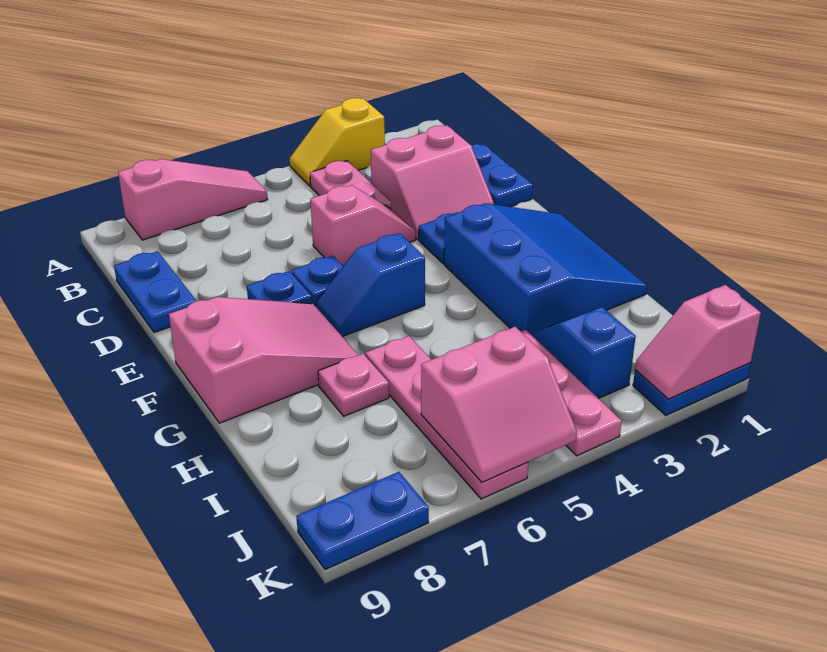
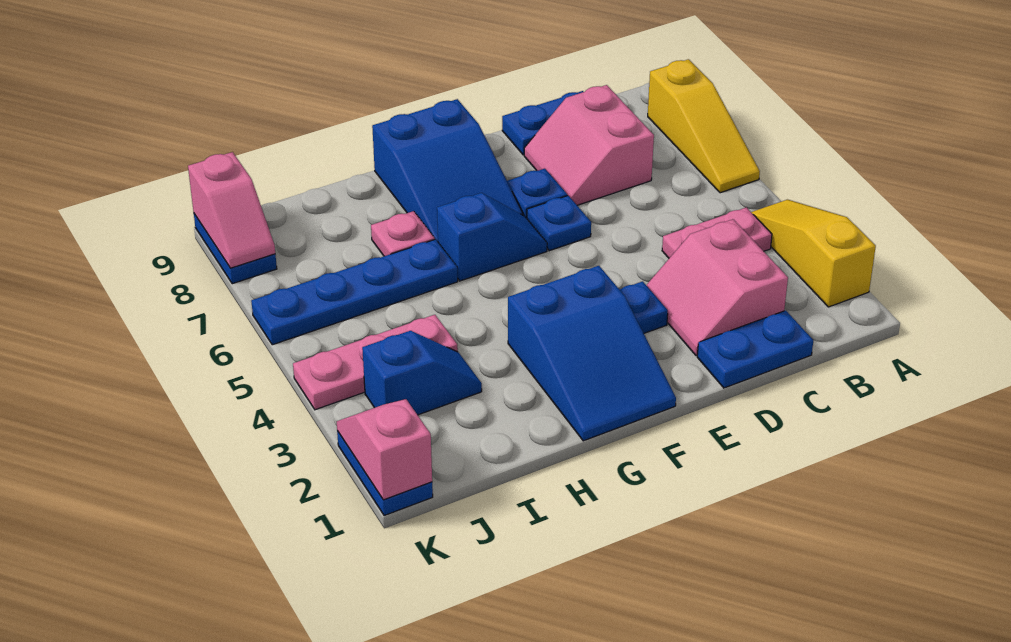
yellow slope A3:A4 level 1 top 3 -> yellow slope A2:A4 level 1 top 2
pink slope A6:A8 level 1 top 8 -> yellow slope A6:A8 level 1 top 8
pink slope D4:D5 level 1 top 5 -> pink slope K8:K9 level 2 top 9
blue slope F1:H3 level 1 top 3 -> blue slope F1:G3 level 1 top 3
blue slope F5:F6 level 1 top 5 -> blue slope F6:G6 level 1 top G
pink slope F7:G9 level 1 top 9 -> blue slope F7:G9 level 1 top 9
pink plate H6:K6 level 1 -> blue plate H6:K6 level 1
pink slope J5:K6 level 2 top J -> pink slope C7:D8 level 1 top C

